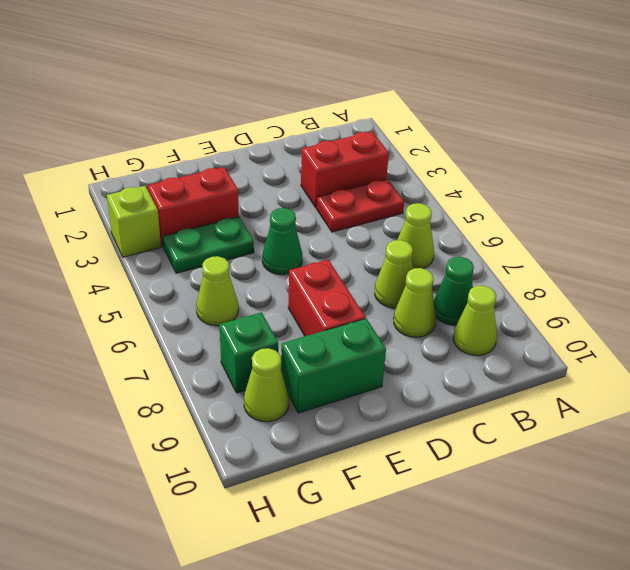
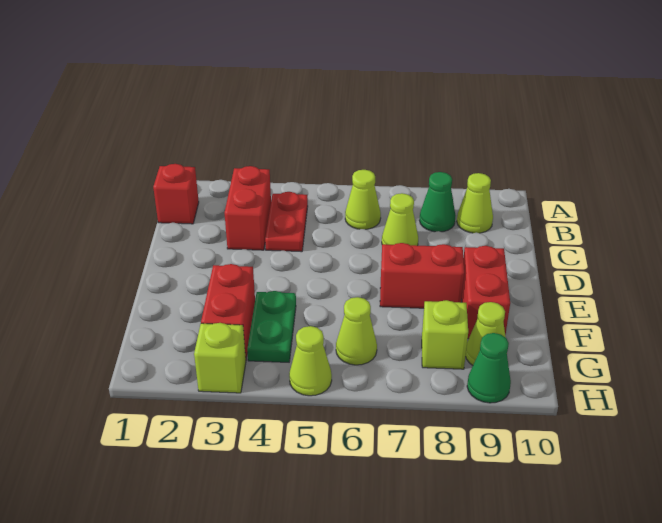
none -> red brick B1 level 1
lime cone C8 level 1 -> lime cone H5 level 1
green cone E5 level 1 -> green cone H9 level 1
green brick E9:F9 level 1 -> red brick E9:F9 level 1
green brick G8 level 1 -> lime brick G8 level 1

